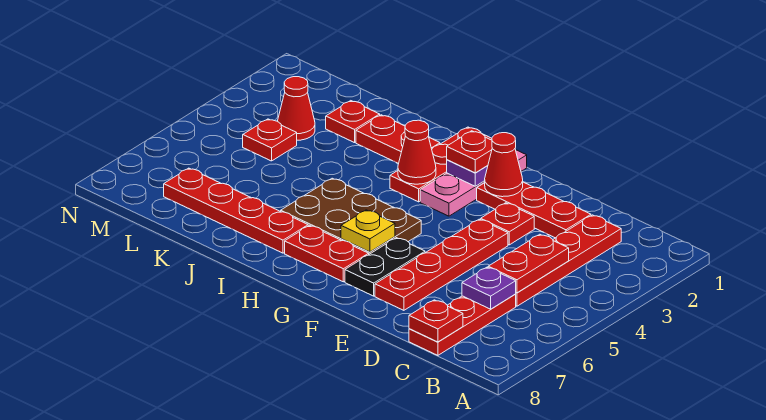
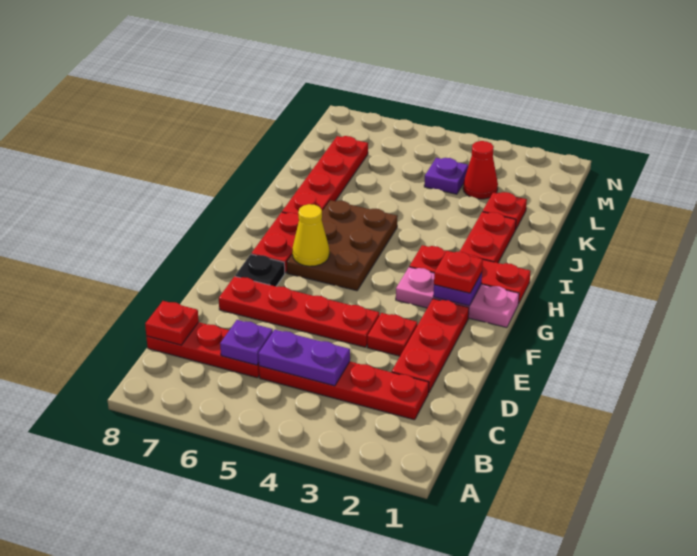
red plate C4:C5 level 2 -> purple plate C4:C5 level 2
red cone F2 level 2 -> none
black plate F6:F7 level 1 -> black plate F7 level 1
yellow plate G6 level 2 -> yellow cone G6 level 2
red cone H3 level 2 -> none
red plate L4 level 1 -> purple plate L4 level 1

